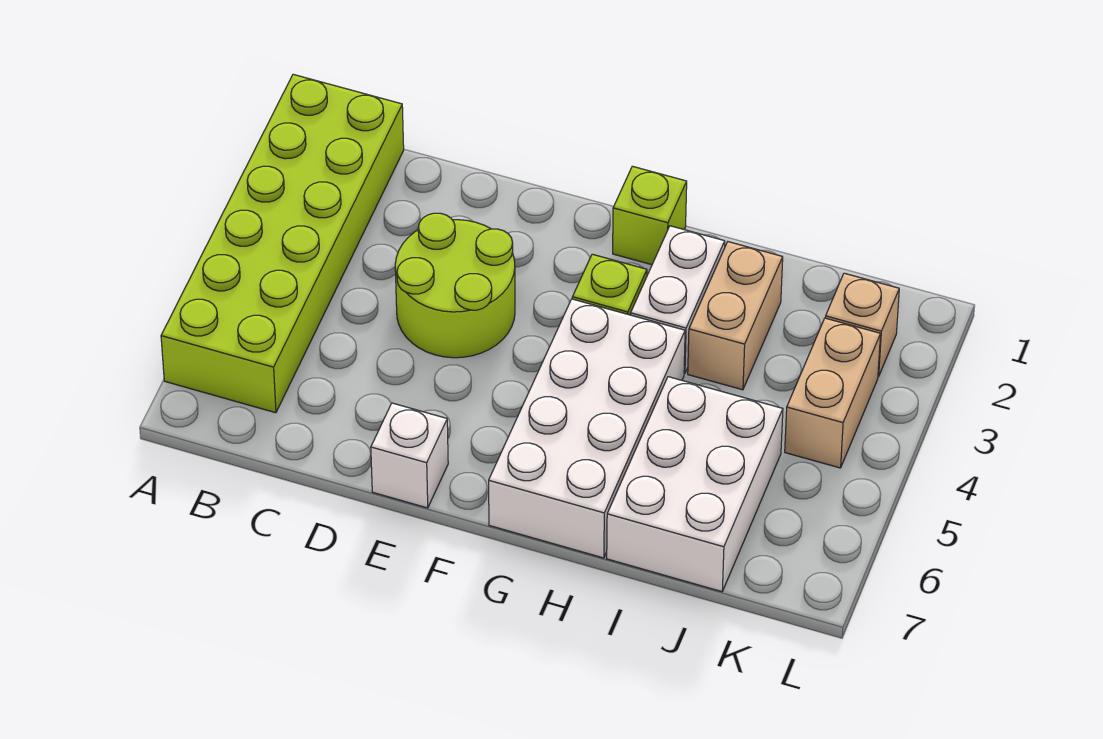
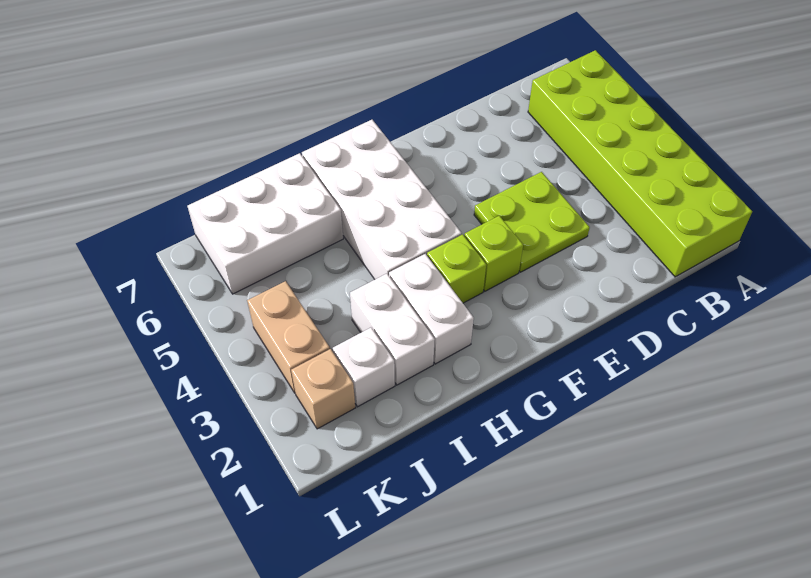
lime round brick D3:E4 level 1 -> lime plate D3:E4 level 1
white brick E7 level 1 -> white brick J2 level 1
lime brick G1 level 1 -> lime brick F3 level 1
tan brick I2:I3 level 1 -> white brick I2:I3 level 1
white brick I5:J7 level 1 -> white brick I6:K7 level 1

